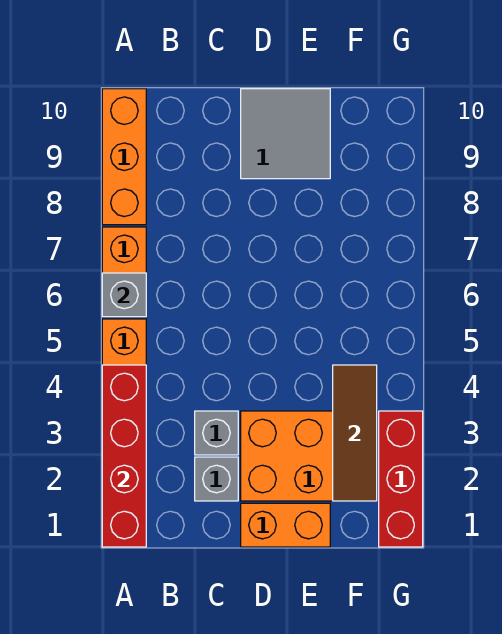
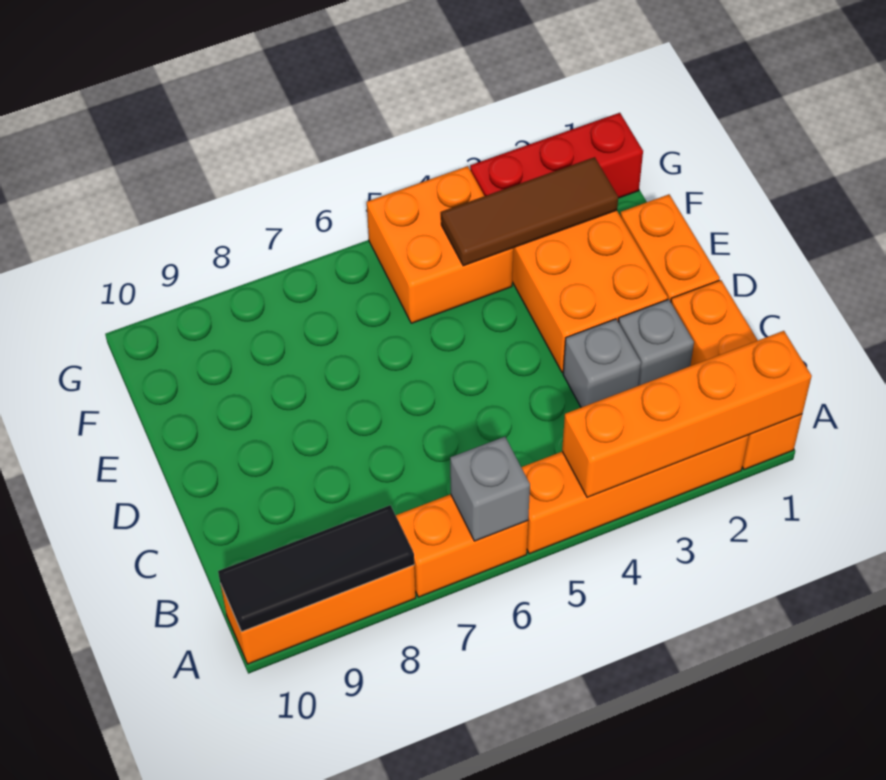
none -> orange brick A1:C1 level 1
red brick A1:A4 level 2 -> orange brick A1:A4 level 2
none -> black tile A8:A10 level 2
grey tile D9:E10 level 1 -> none
none -> orange brick F4:G5 level 1

